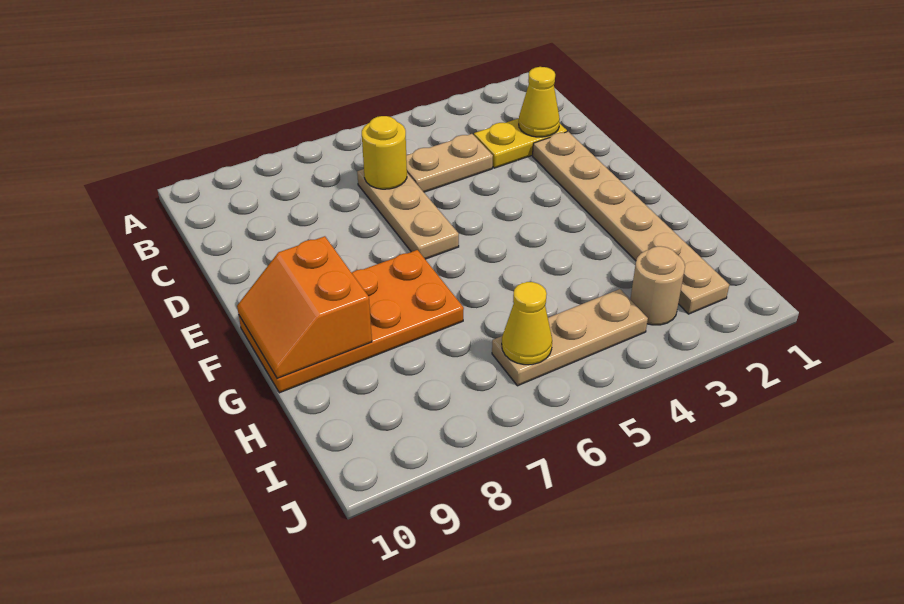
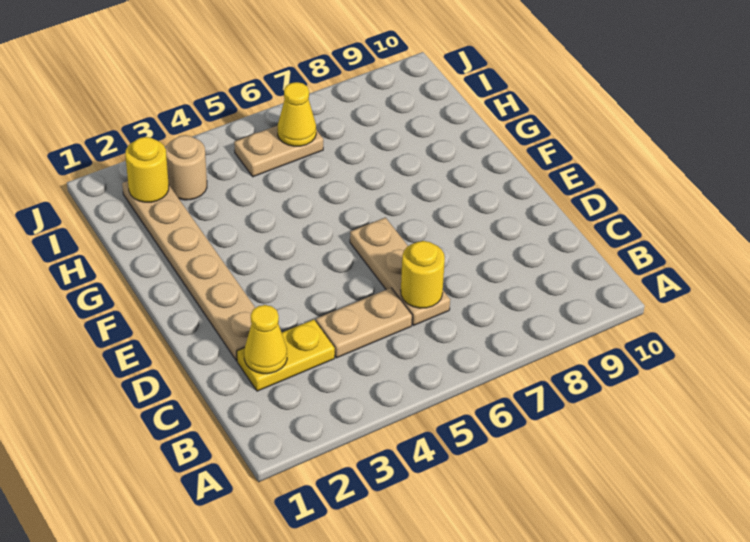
orange plate F7:G10 level 1 -> none
orange slope F9:G10 level 2 top 9 -> none
none -> yellow round brick I2 level 2
tan plate I4:I6 level 1 -> tan plate I5:I6 level 1

